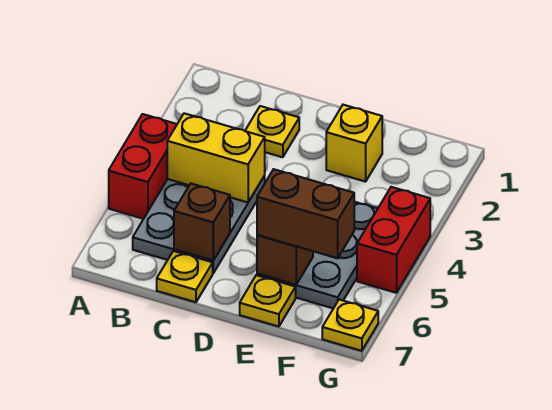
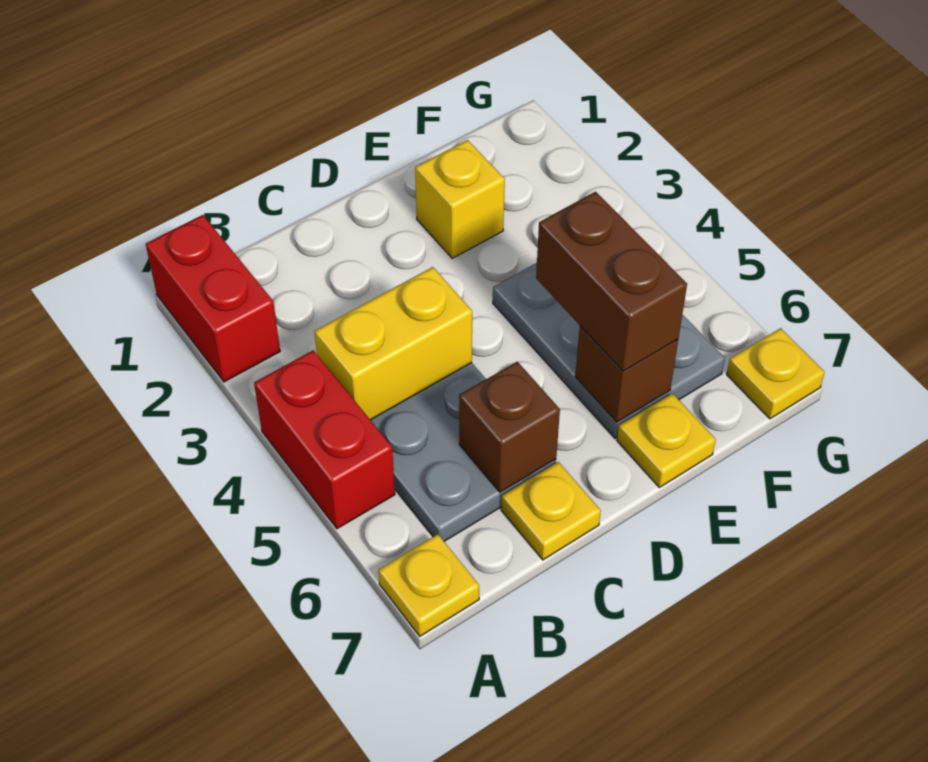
yellow plate C2 level 1 -> yellow plate A7 level 1
brown brick E6:F6 level 3 -> brown brick E5:E6 level 3
red brick G4:G5 level 1 -> red brick A1:A2 level 1

